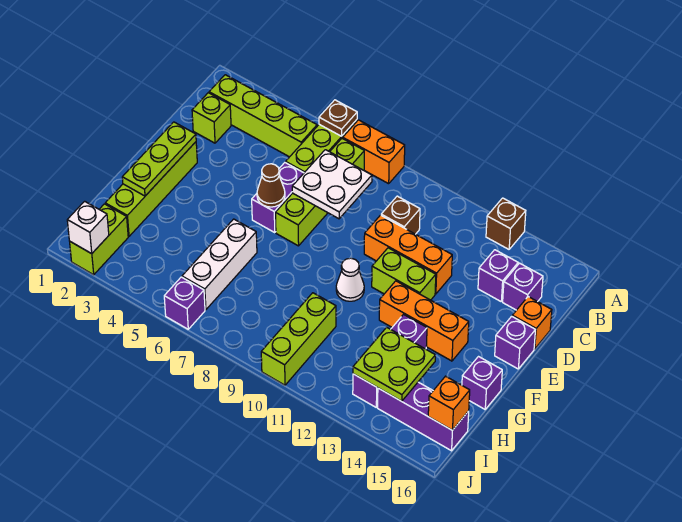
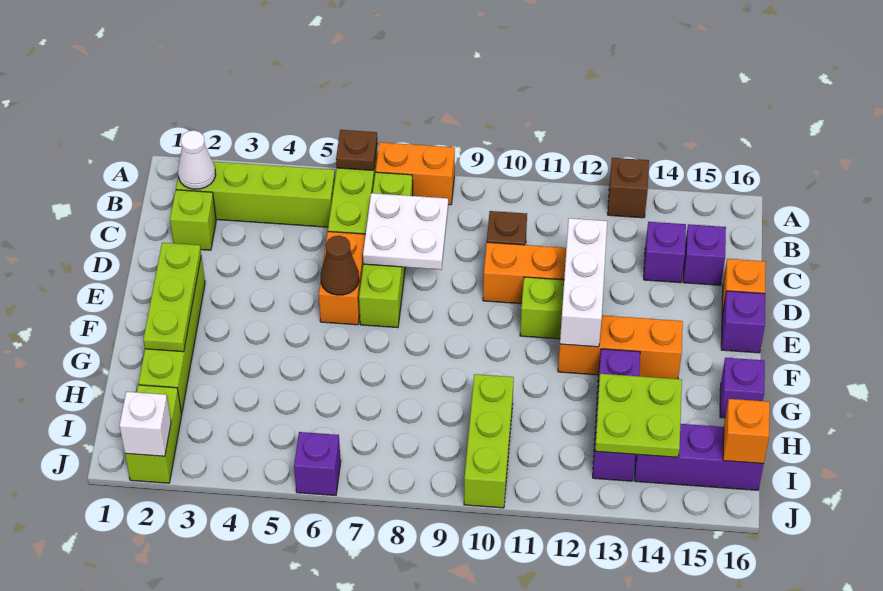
purple brick D6:E6 level 1 -> orange brick D6:E6 level 1
white cone F10 level 1 -> white cone B2 level 2
white brick G6:I6 level 1 -> white brick D12:F12 level 2

